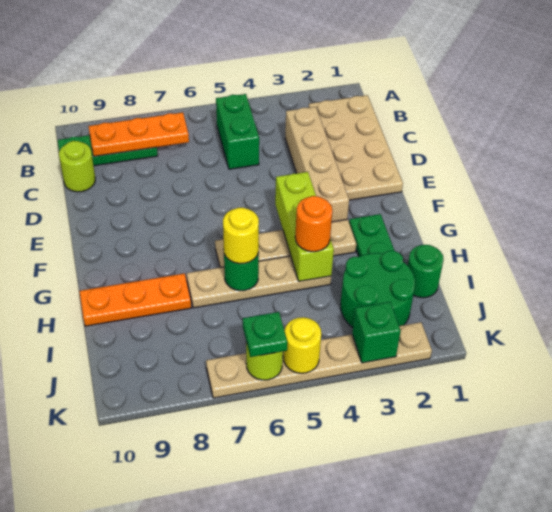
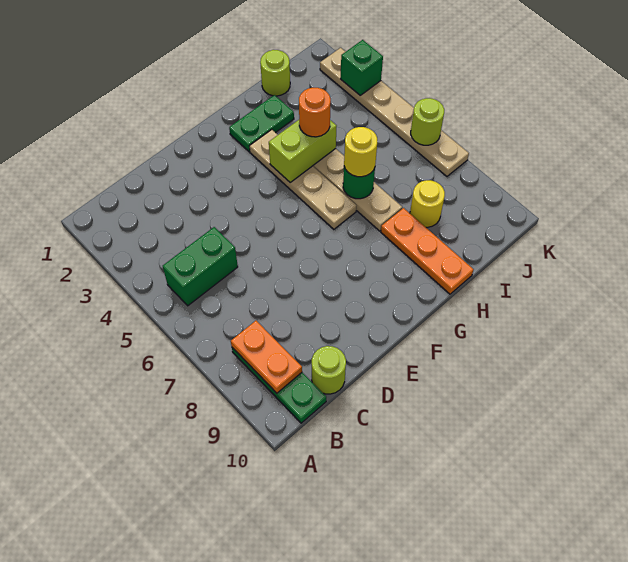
tan plate B1:E2 level 1 -> none
orange plate B7:B9 level 2 -> orange plate B8:B9 level 2
tan brick C3:F3 level 1 -> none
lime brick F4:H4 level 2 -> lime brick G4:H4 level 2
green round brick I1 level 1 -> lime round brick I1 level 1
green round brick I2:J3 level 1 -> none
yellow round brick K5 level 2 -> yellow round brick I8 level 1
green plate K6 level 3 -> none

